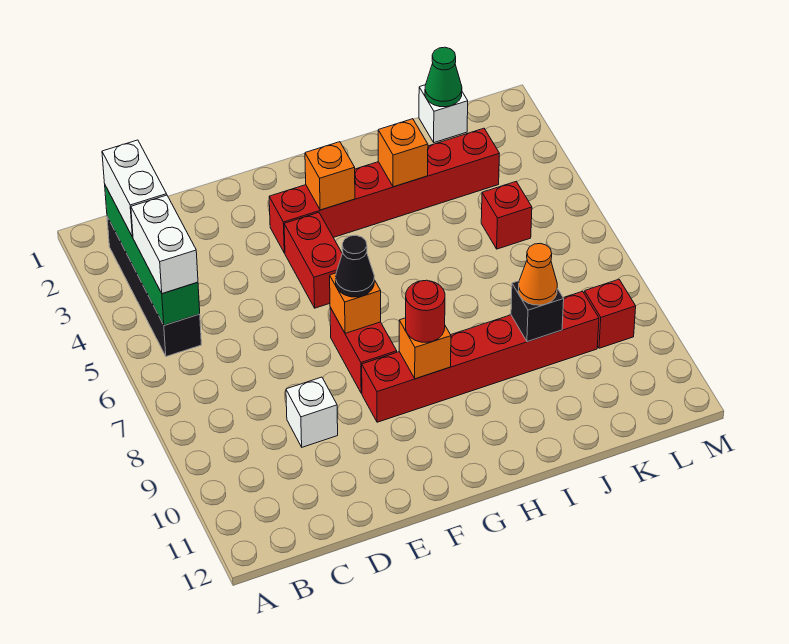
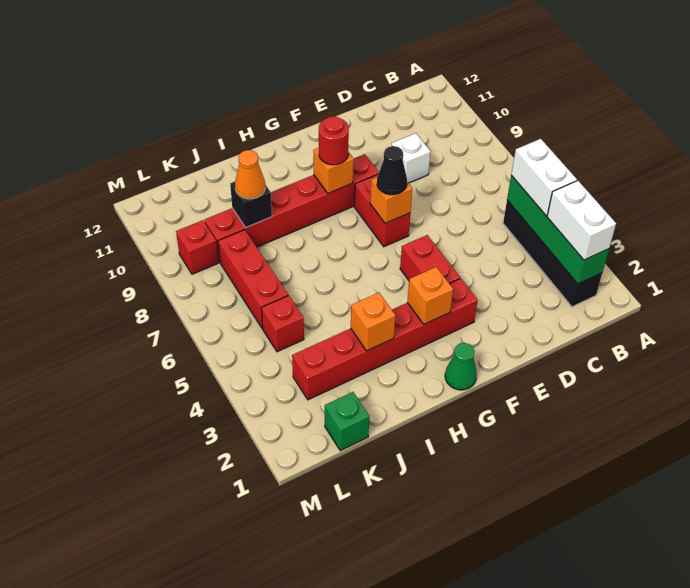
white brick K1 level 1 -> green brick K1 level 1
green cone K1 level 2 -> green cone G1 level 1
none -> red brick K6:K8 level 1

